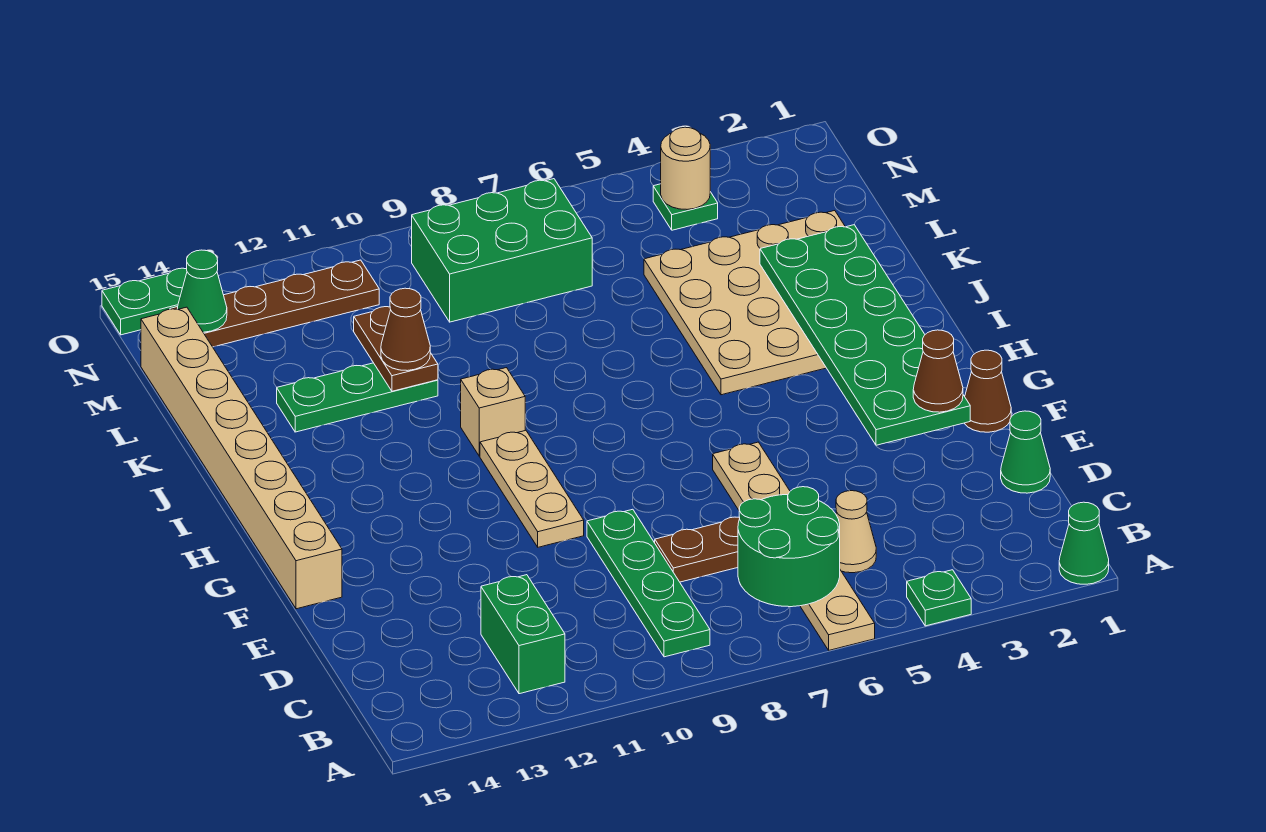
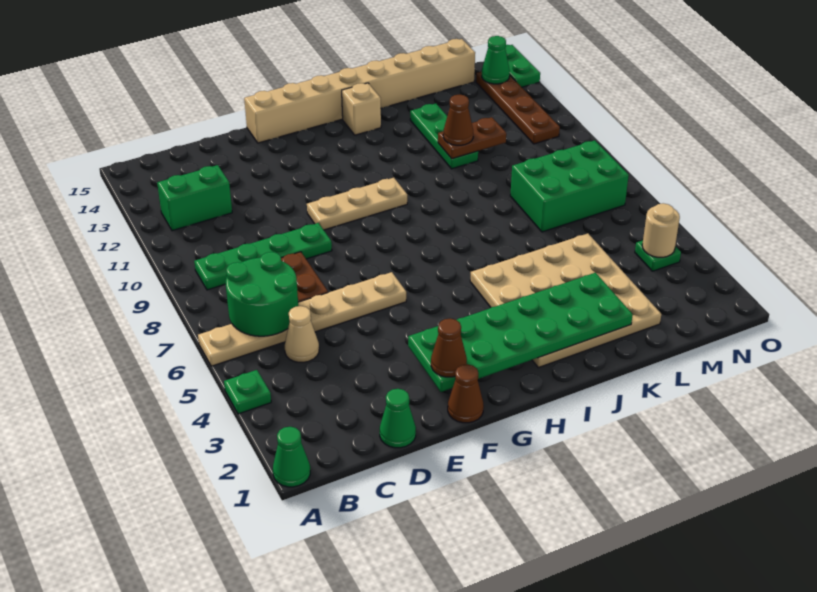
tan brick I10 level 1 -> tan brick I14 level 1
green brick M7:N9 level 1 -> green brick L7:N8 level 1

